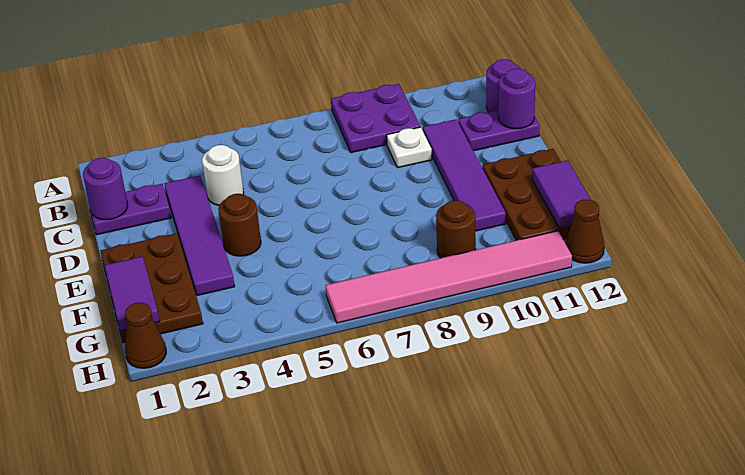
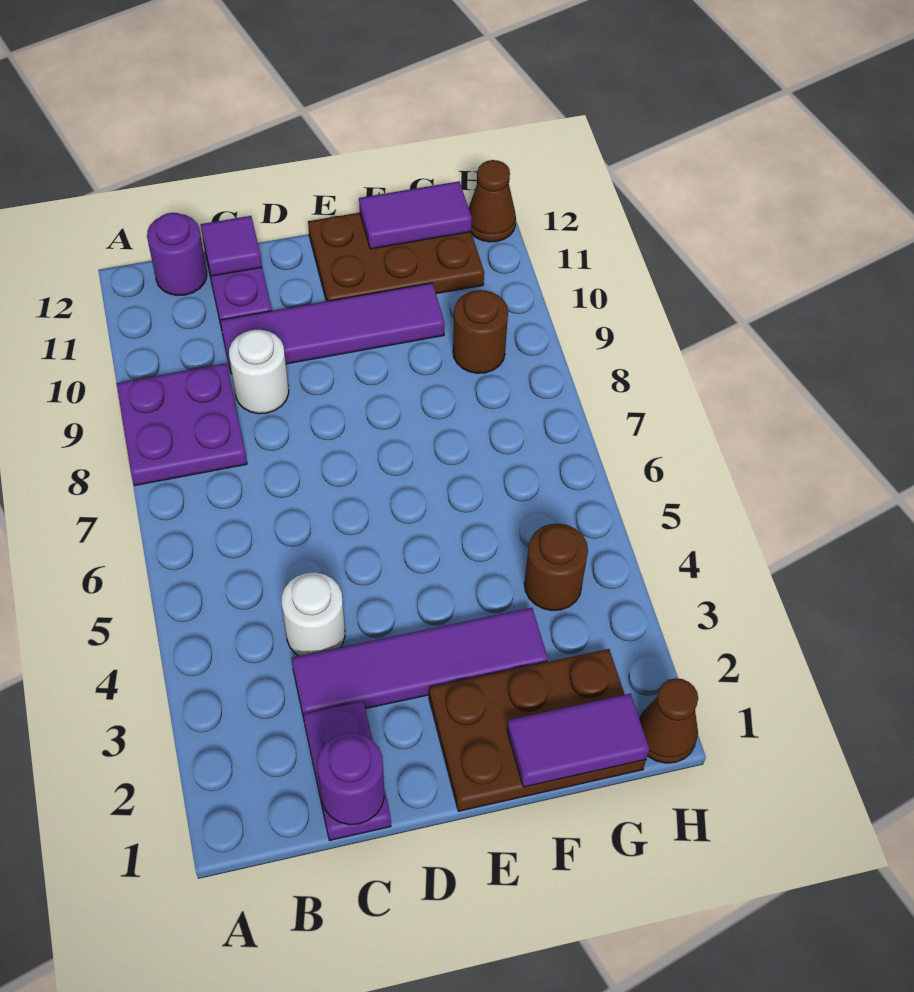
white plate C9 level 1 -> white round brick C9 level 1
purple round brick C12 level 2 -> purple tile C12 level 2
brown round brick E4 level 1 -> brown round brick G4 level 1
pink tile H6:H11 level 1 -> none

